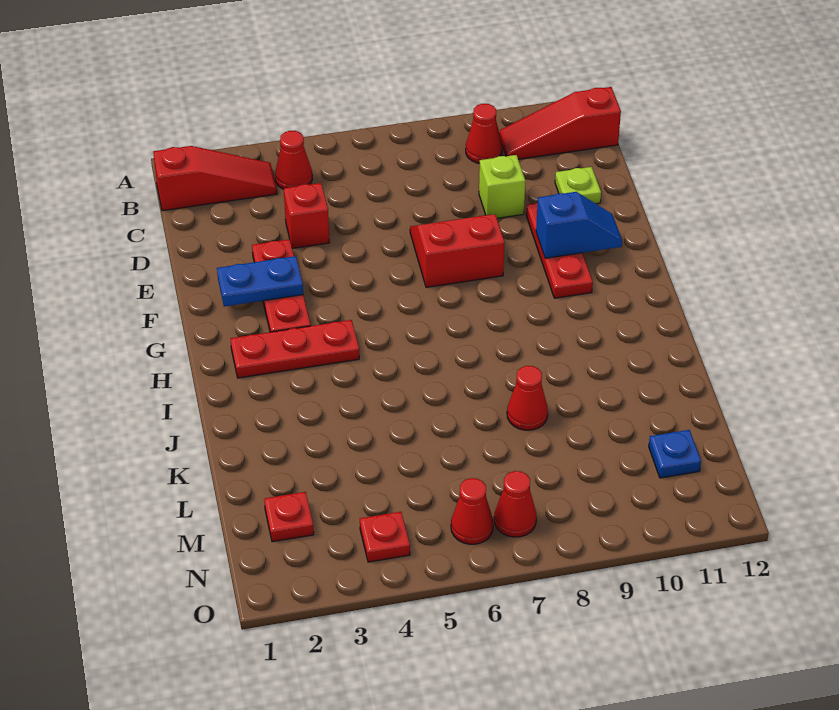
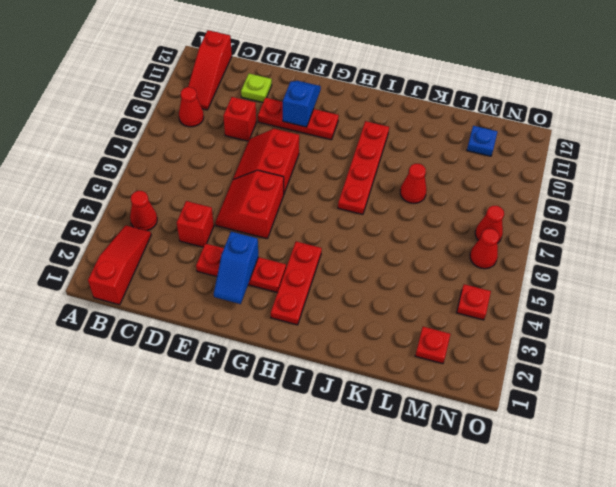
lime brick D9 level 1 -> red brick D9 level 1
none -> red slope E5:F6 level 1 top F
blue plate F2:F3 level 2 -> blue slope F2:F3 level 2 top 3
none -> red plate I7:I10 level 1

